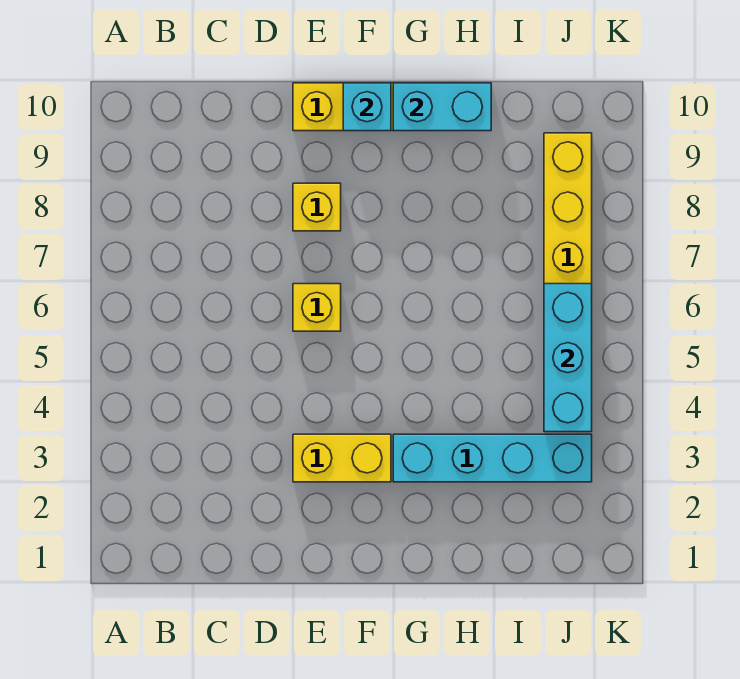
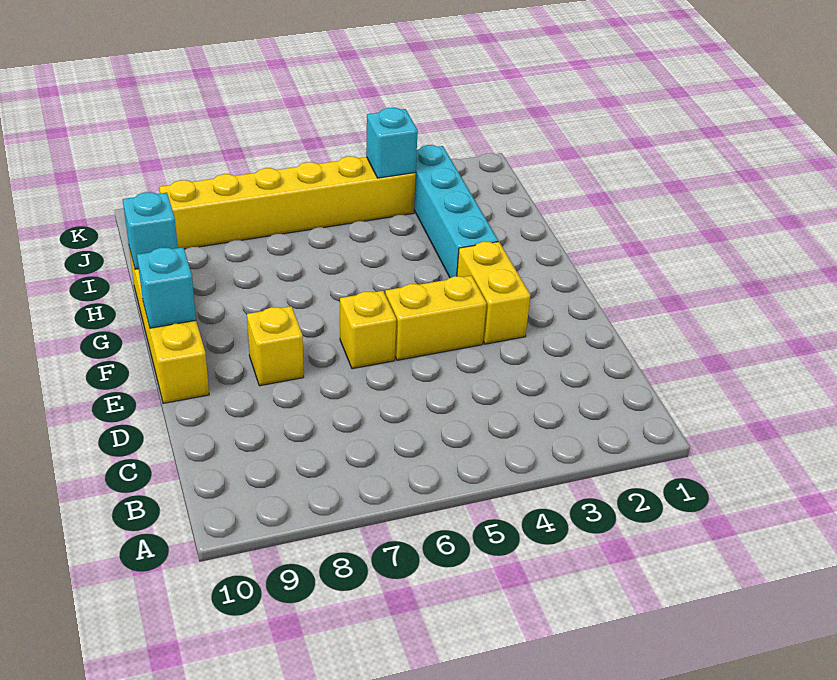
none -> yellow brick E4:E5 level 1
cyan brick G10:H10 level 2 -> cyan brick H10 level 2
cyan brick J4:J6 level 2 -> cyan brick J4 level 2

